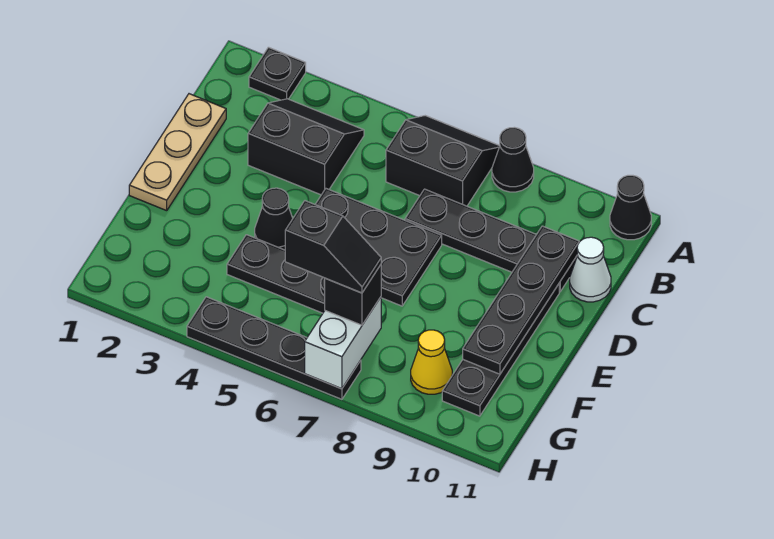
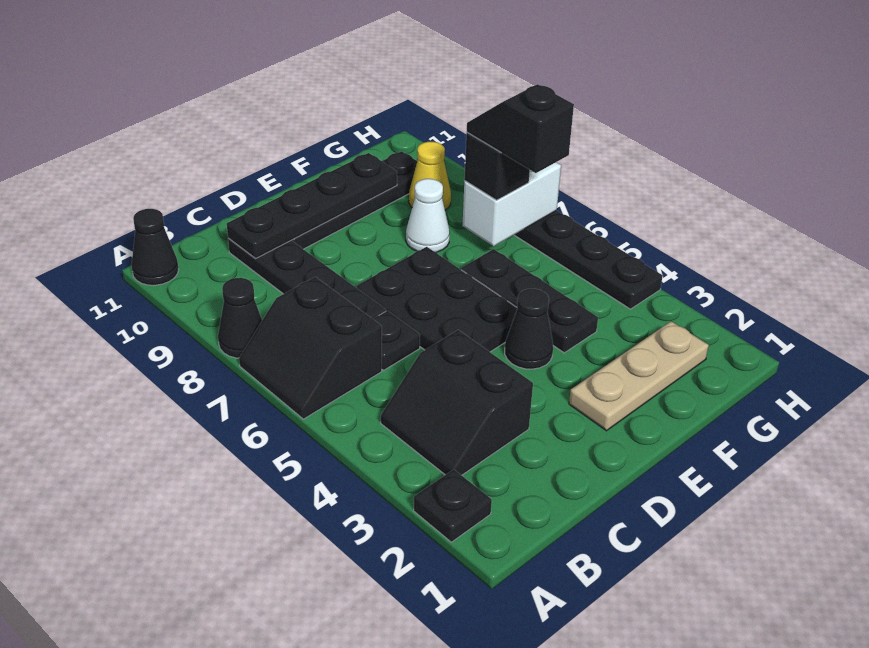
tan plate C1:E1 level 1 -> tan plate E2:G2 level 1
none -> black plate C6 level 1
white cone C11 level 1 -> white cone F8 level 1

